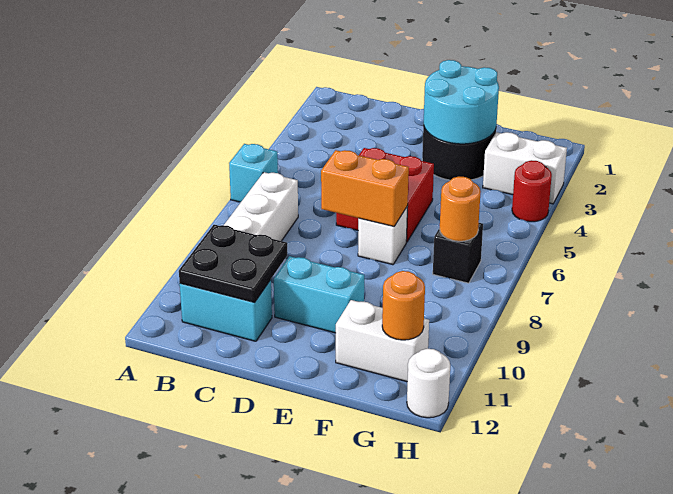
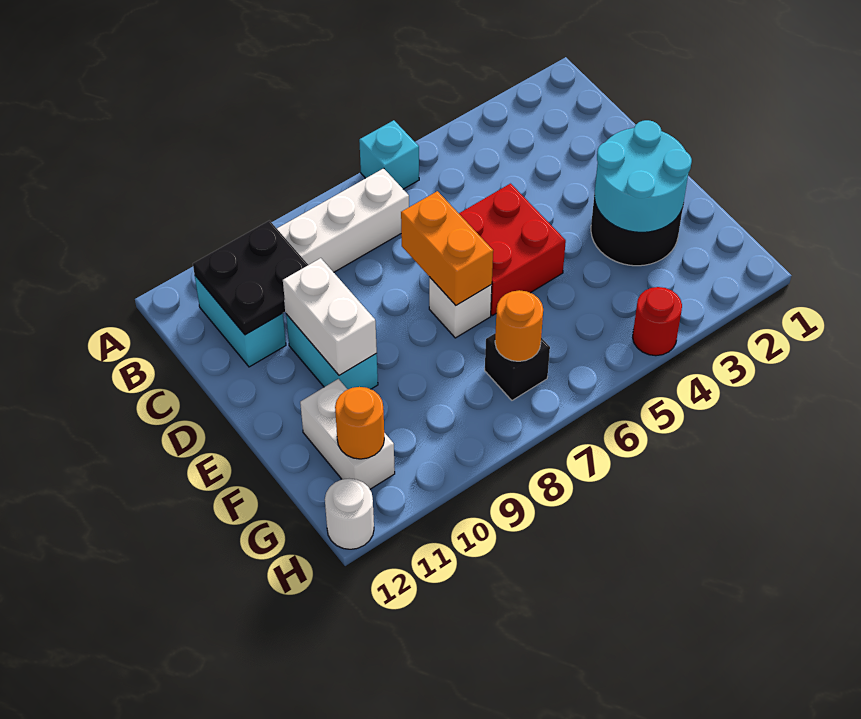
white brick G3:H3 level 1 -> white brick D10:E10 level 2

